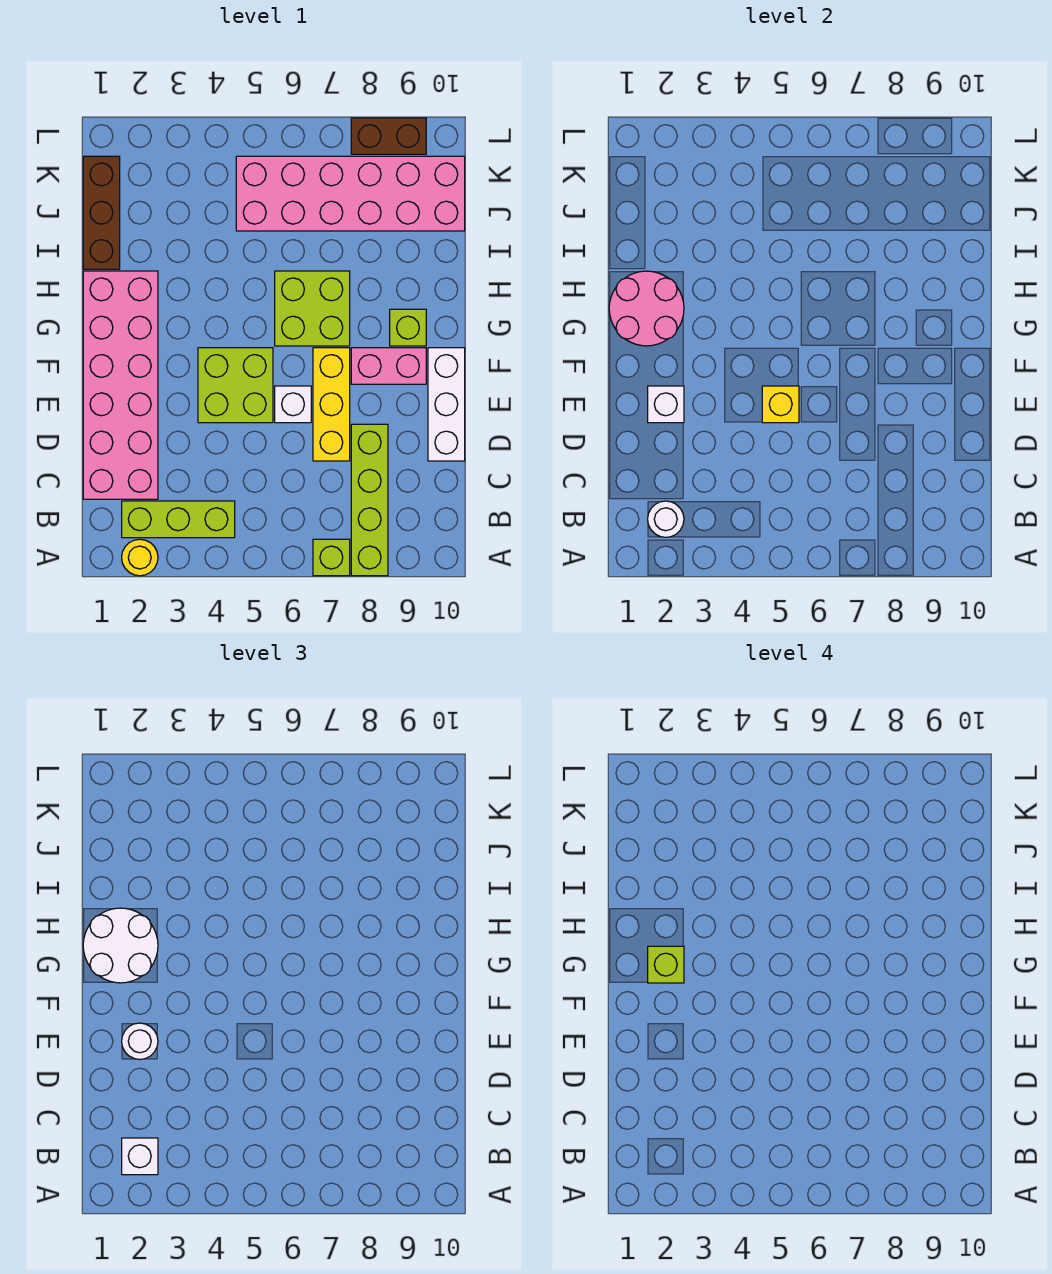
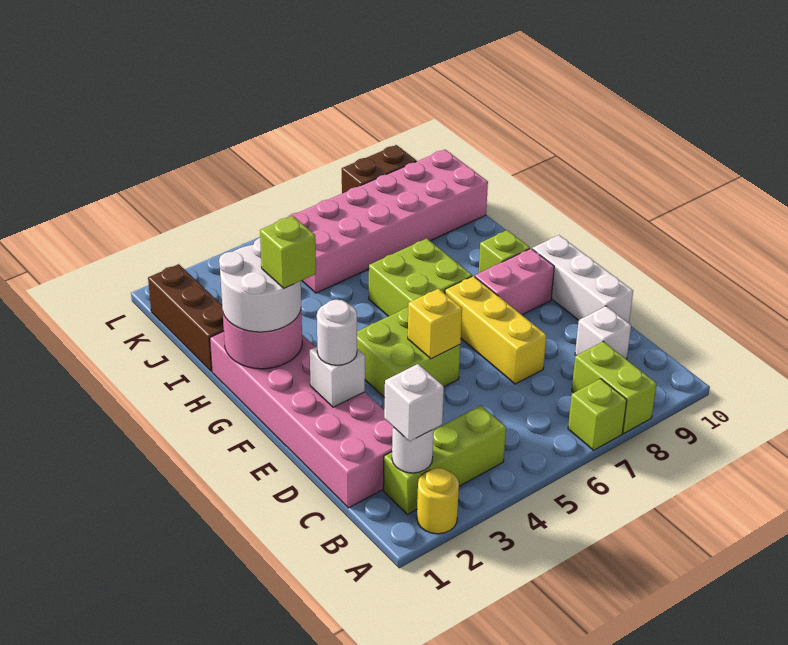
lime brick A8:D8 level 1 -> lime brick A8:B8 level 1
white brick E6 level 1 -> white brick C9 level 1

